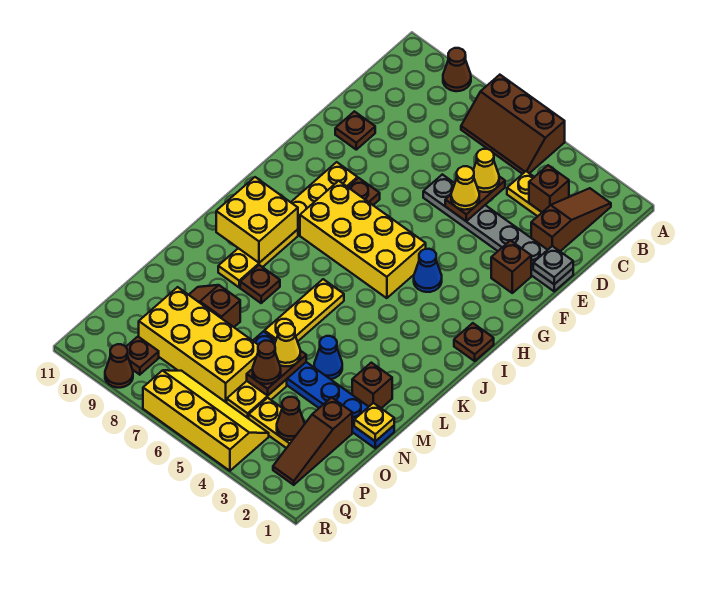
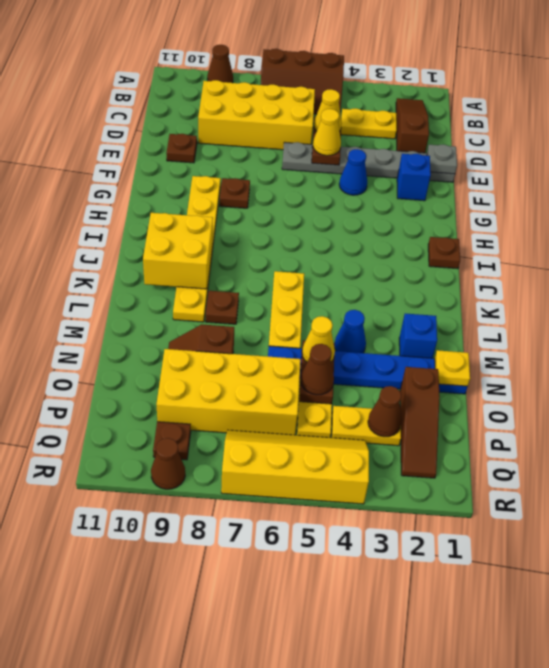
brown brick C3 level 2 -> none
brown brick F2 level 1 -> blue brick F2 level 1
blue cone H4 level 1 -> blue cone F4 level 1
yellow brick H5:I8 level 1 -> yellow brick C6:D9 level 1
brown brick M2 level 1 -> blue brick M2 level 1

